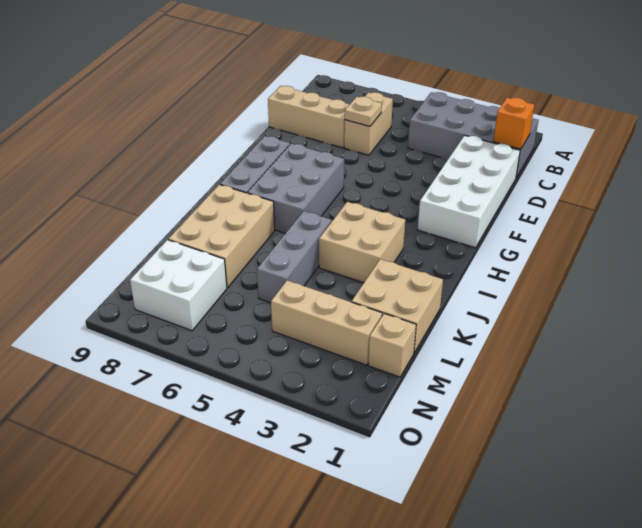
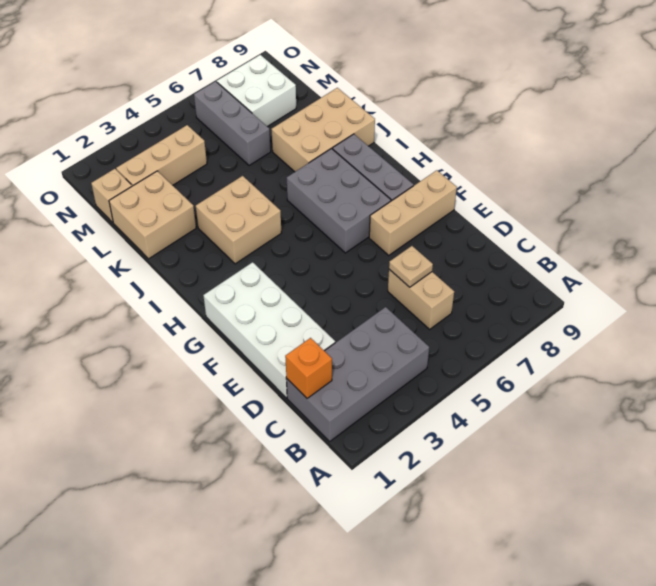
tan brick D7:D9 level 1 -> tan brick F7:F9 level 1
grey brick J5:L5 level 1 -> grey brick L6:N6 level 1
tan brick J7:L8 level 1 -> tan brick J7:K9 level 1

